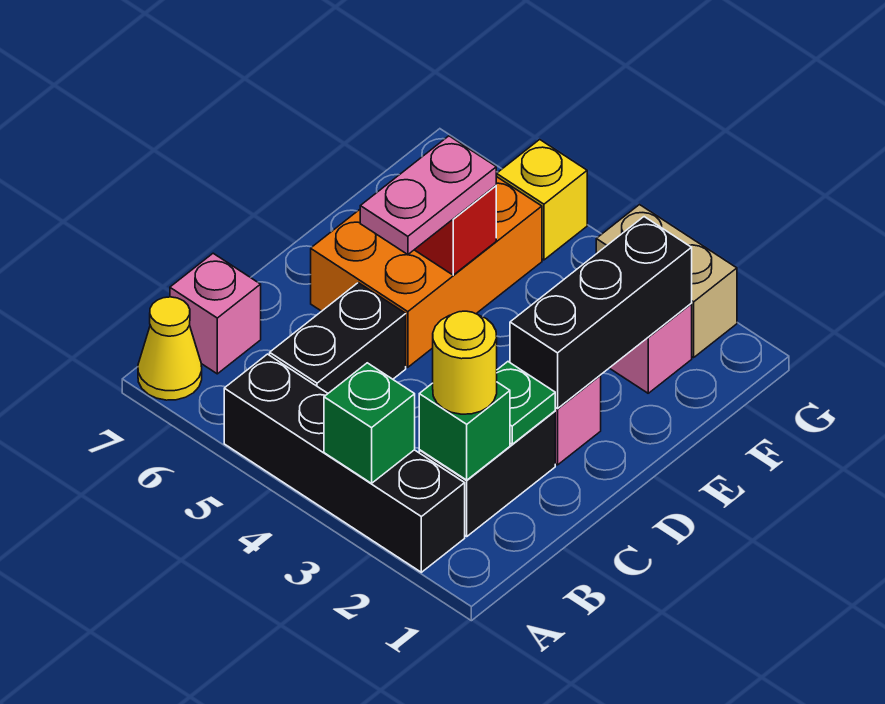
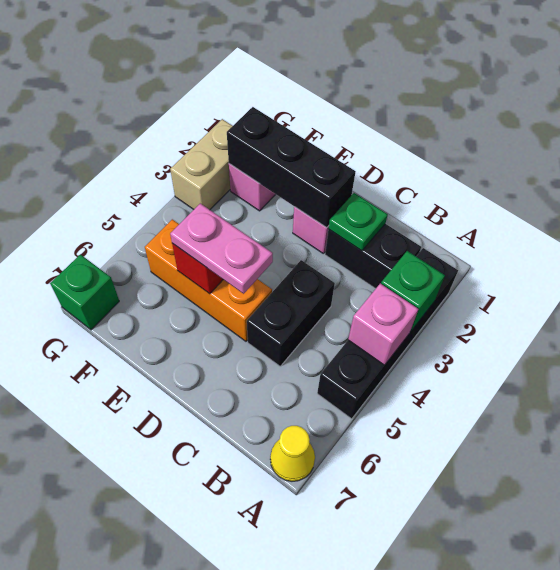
green brick B2 level 2 -> green brick G7 level 1
yellow round brick B2 level 3 -> none
black brick B5:C5 level 1 -> black brick C4:C5 level 1
pink brick B7 level 1 -> pink brick A4 level 2
orange brick D5:F6 level 1 -> orange brick D5:F5 level 1
yellow brick G5 level 1 -> none

